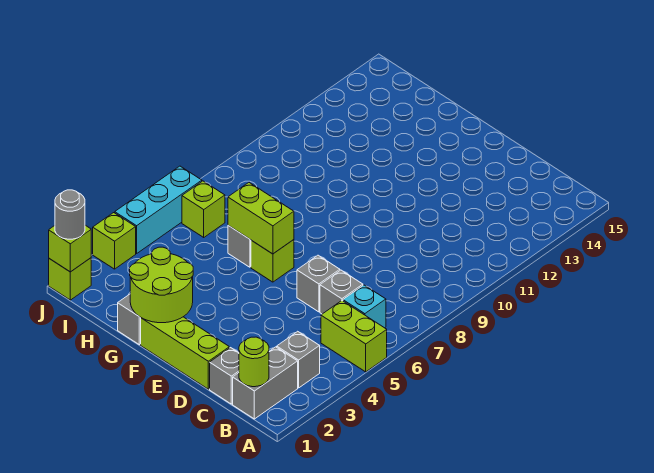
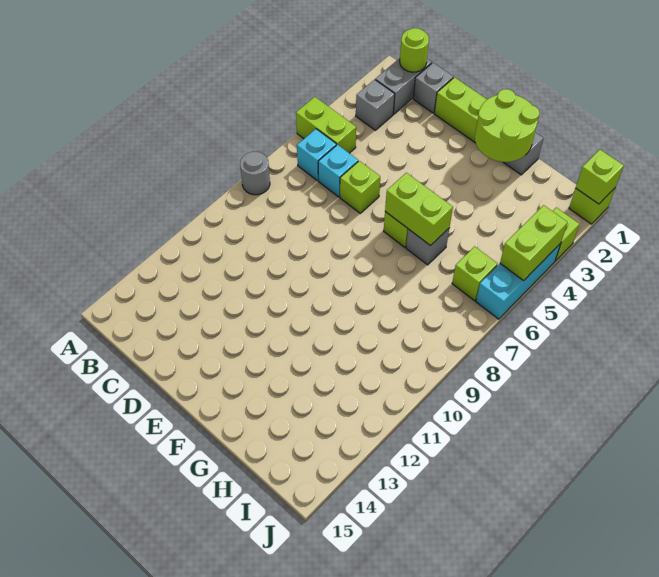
grey brick C6 level 1 -> cyan brick C6 level 1
grey brick D6 level 1 -> lime brick D6 level 1
grey round brick J1 level 3 -> grey round brick A8 level 1
none -> lime brick J4:J5 level 2

